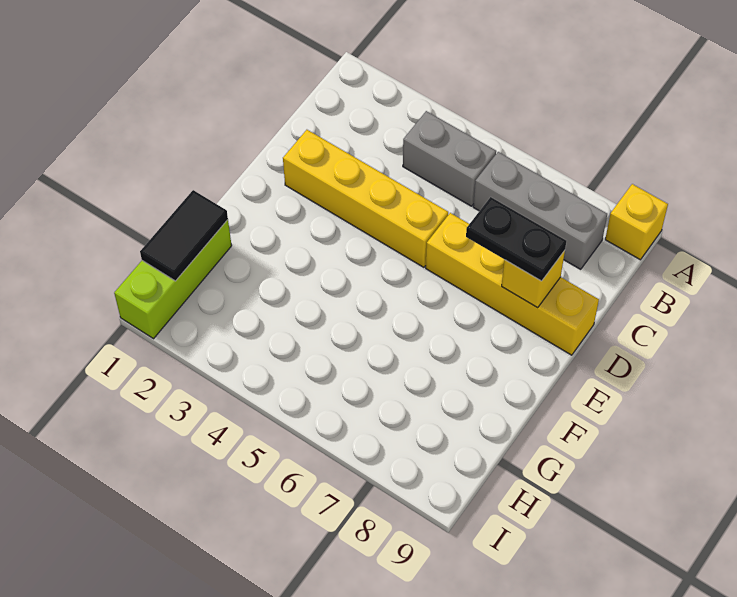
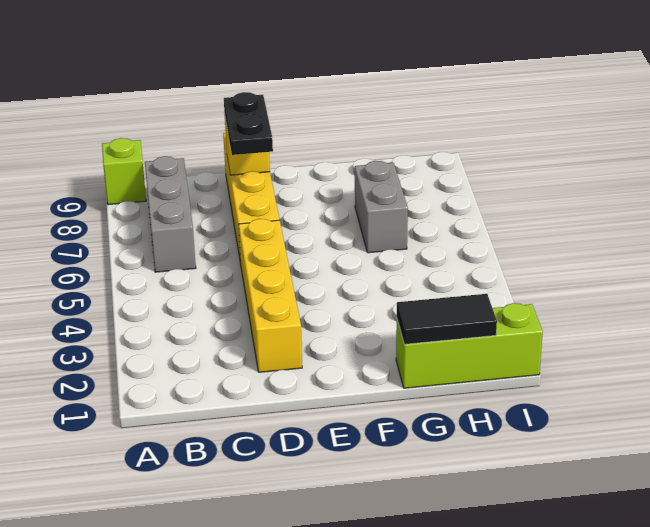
yellow brick A9 level 1 -> lime brick A9 level 1
grey brick B4:B5 level 1 -> grey brick G6:G7 level 1

